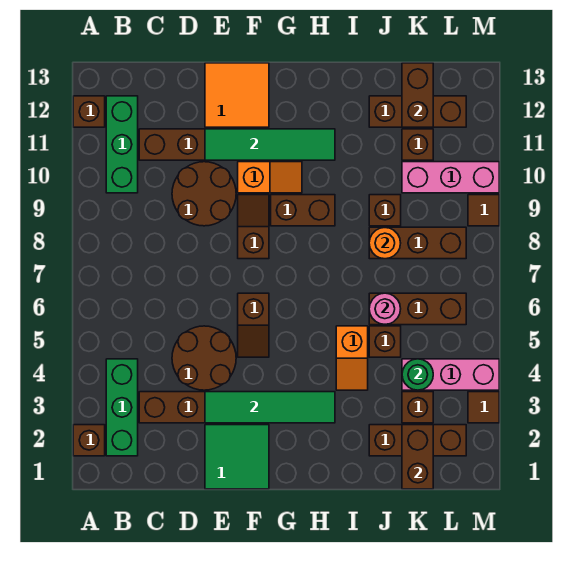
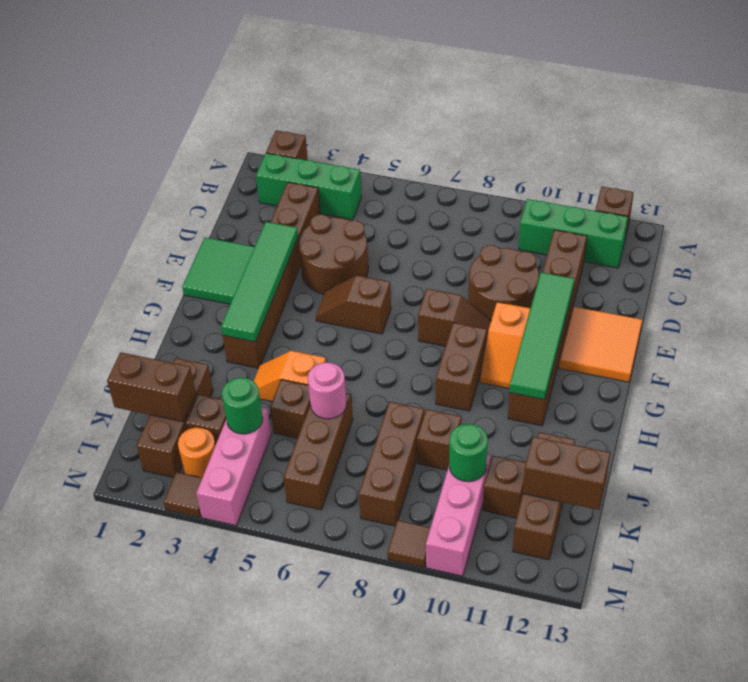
orange round brick J8 level 2 -> orange round brick L3 level 1
none -> green round brick K10 level 2

